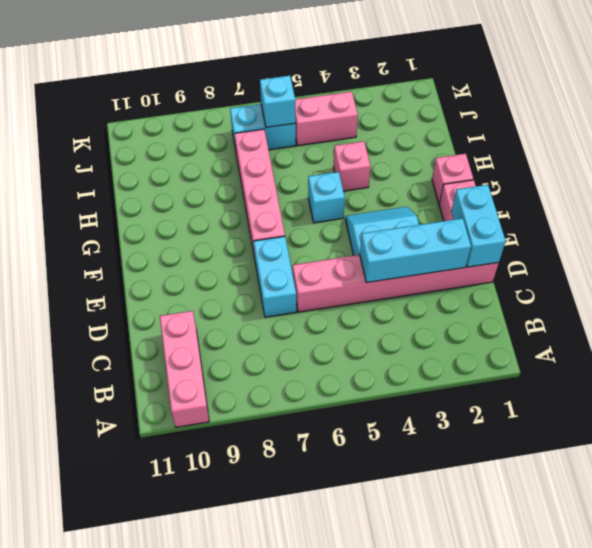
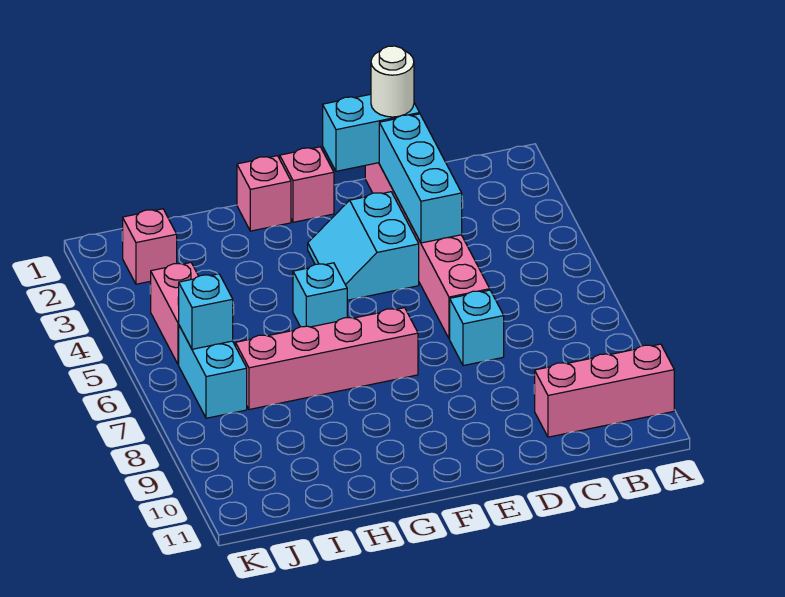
none -> white round brick D1 level 3
cyan brick D7:E7 level 1 -> cyan brick D7 level 1
pink brick H4 level 1 -> pink brick J2 level 1

